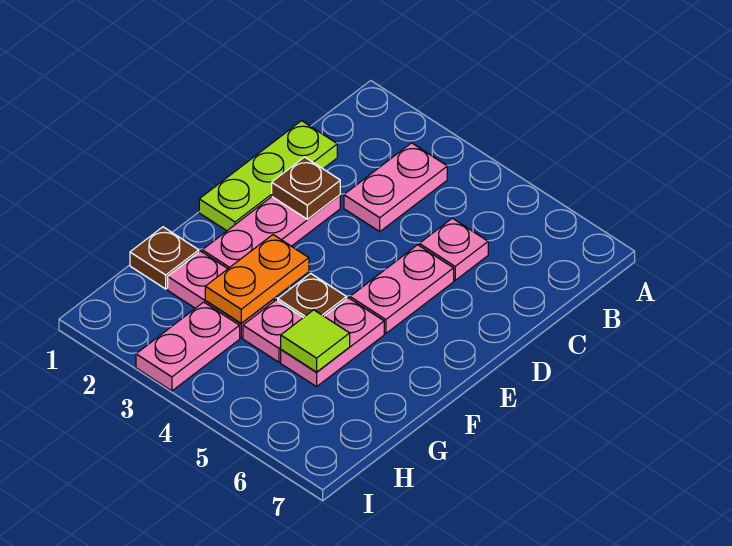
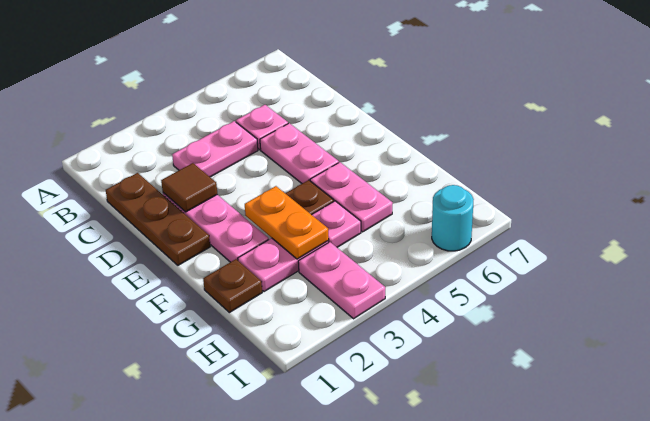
pink plate B3:C3 level 1 -> pink plate C3:C4 level 1
lime plate C1:E1 level 1 -> brown plate C1:E1 level 1
brown plate D2 level 2 -> brown tile D2 level 2
lime tile G5 level 2 -> none
none -> cyan round brick I6 level 1

